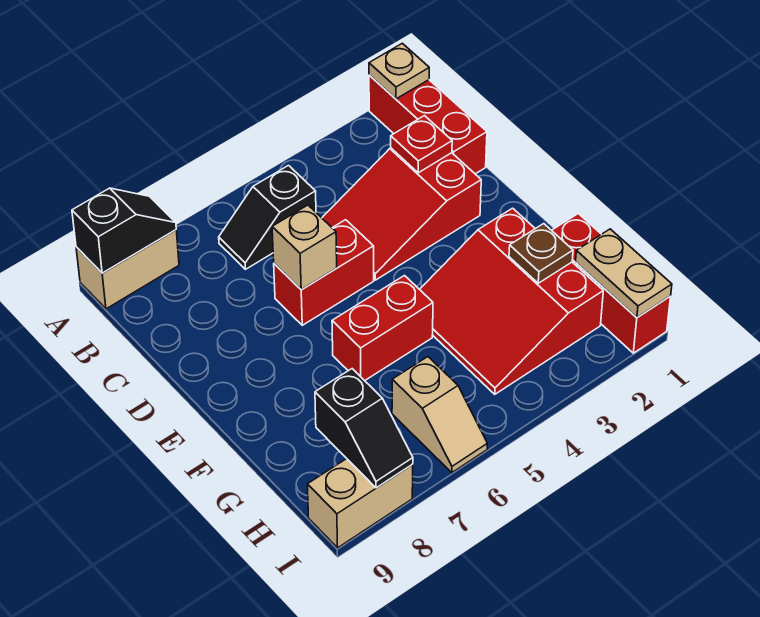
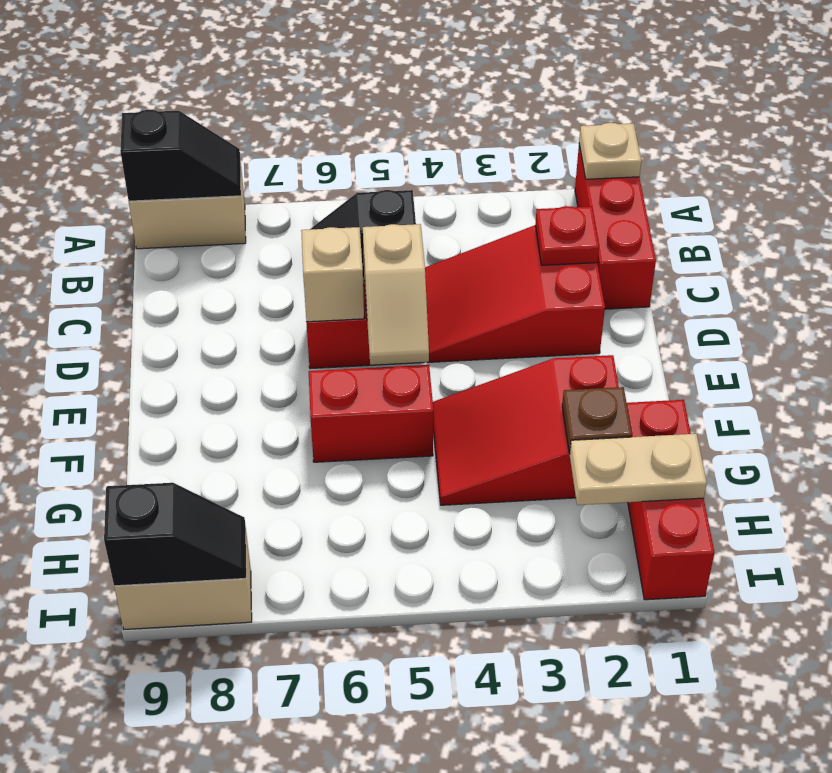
red slope F2:H4 level 1 top 2 -> red slope F2:G4 level 1 top 2
tan plate H1:I1 level 2 -> tan plate H1:H2 level 2
tan slope H6:I6 level 1 top H -> tan slope D5:E5 level 2 top D
black slope H8:I8 level 2 top H -> black slope I8:I9 level 2 top 9

